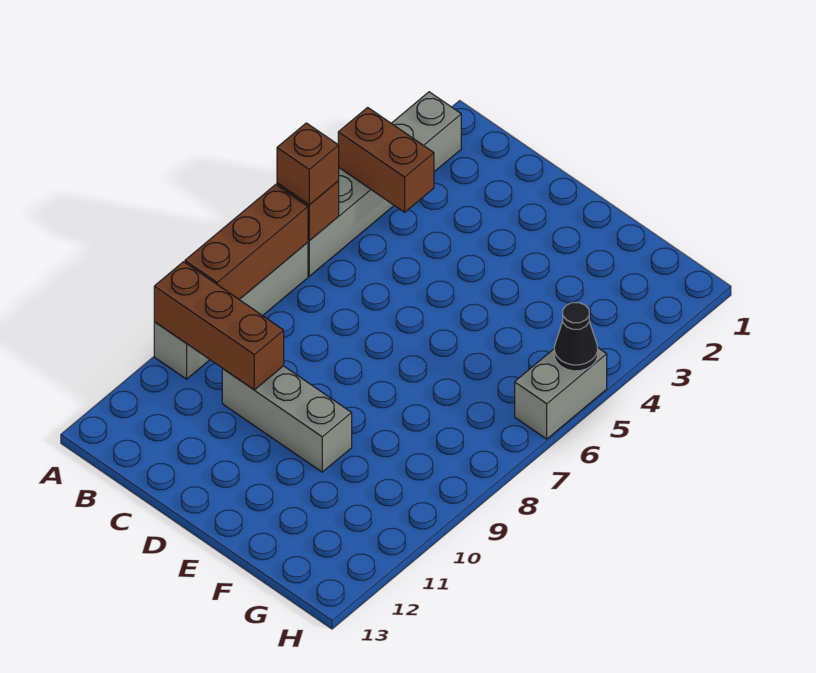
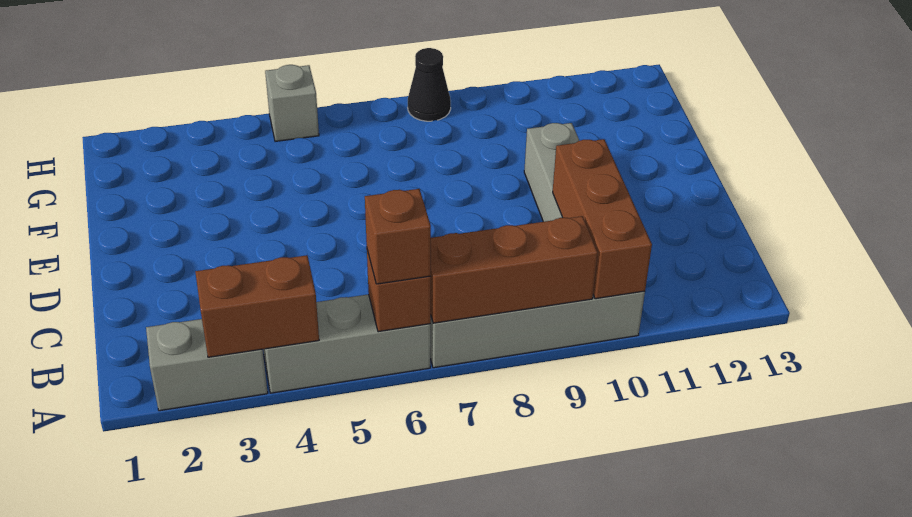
brown brick A4:B4 level 2 -> brown brick A3:A4 level 2
grey brick H5:H6 level 1 -> grey brick H5 level 1
black cone H5 level 2 -> black cone H8 level 1

